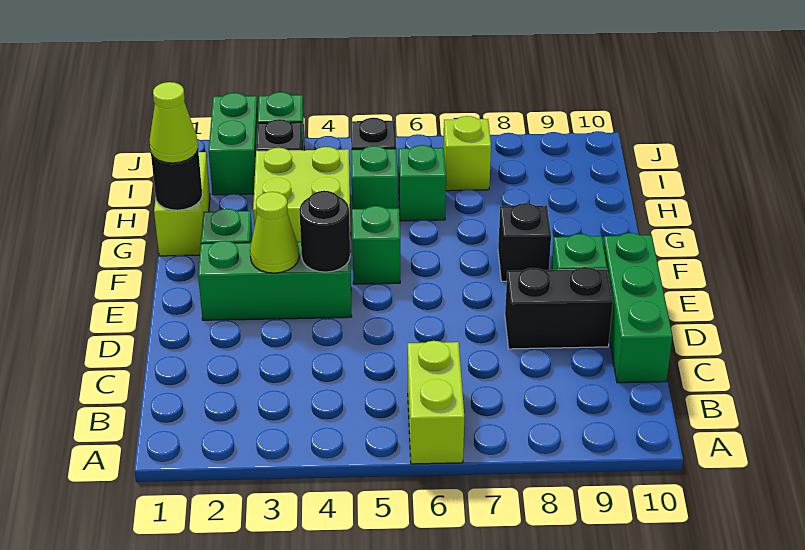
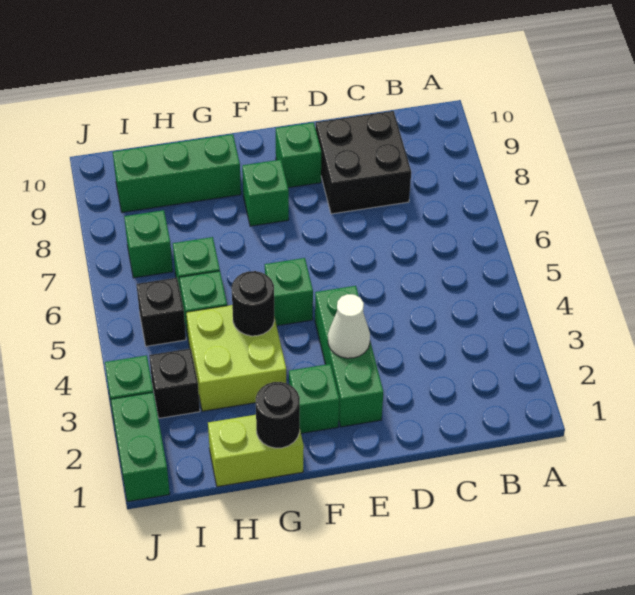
lime brick A6:B6 level 1 -> none
green brick C10:E10 level 1 -> green brick G9:I9 level 1
black brick D8:D9 level 1 -> black brick C8:D9 level 1
lime cone E3 level 2 -> white cone E3 level 2
black round brick E4 level 2 -> black round brick G4 level 2
black brick F8 level 1 -> green brick F8 level 1
lime cone G1 level 3 -> none
green brick I2:J2 level 1 -> green brick J1:J2 level 1
lime brick I7 level 1 -> green brick I7 level 1

